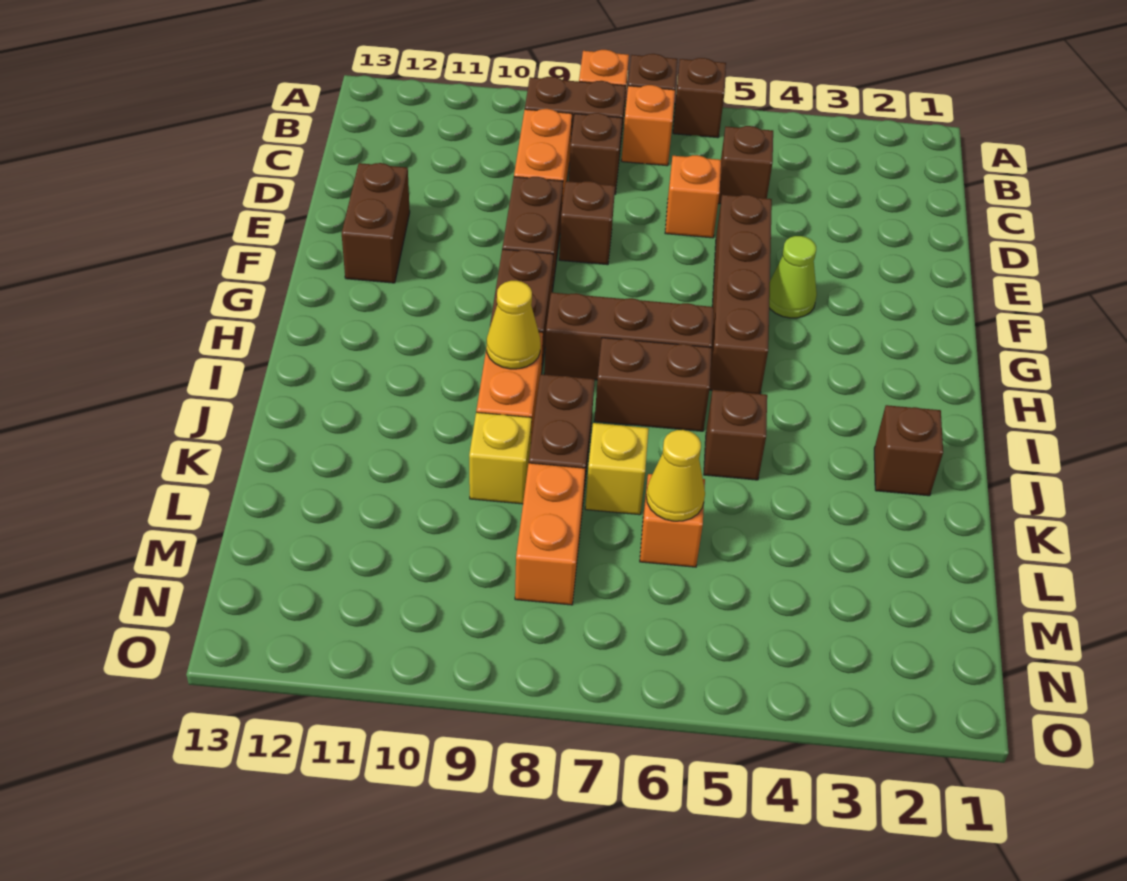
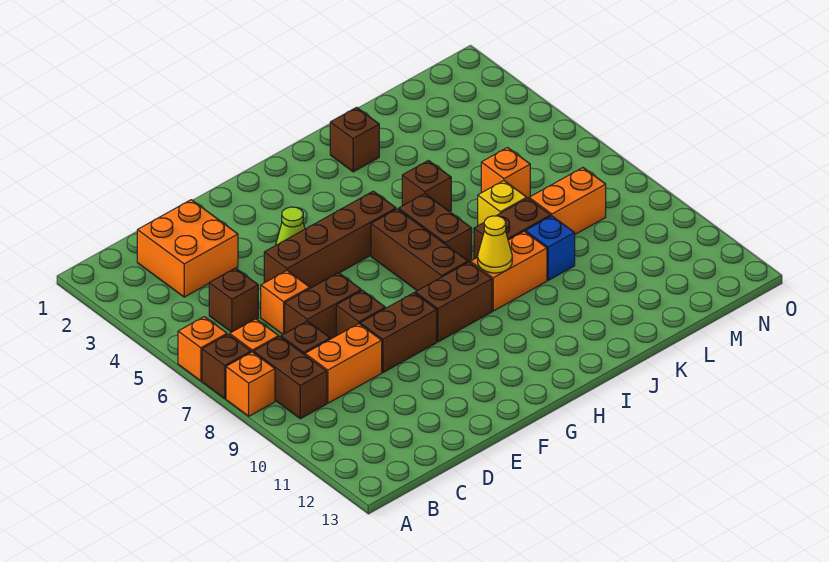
brown brick A6 level 1 -> orange brick A6 level 1
none -> orange brick C2:D3 level 1
brown brick E12:F12 level 1 -> brown brick D7:E7 level 1
yellow brick K9 level 1 -> blue brick K9 level 1
yellow cone L6 level 2 -> none

